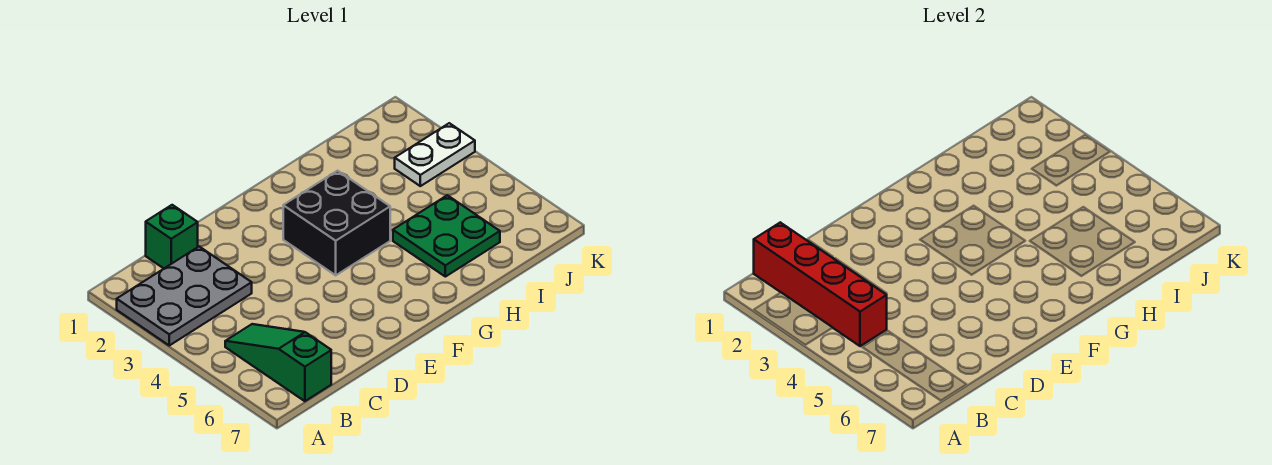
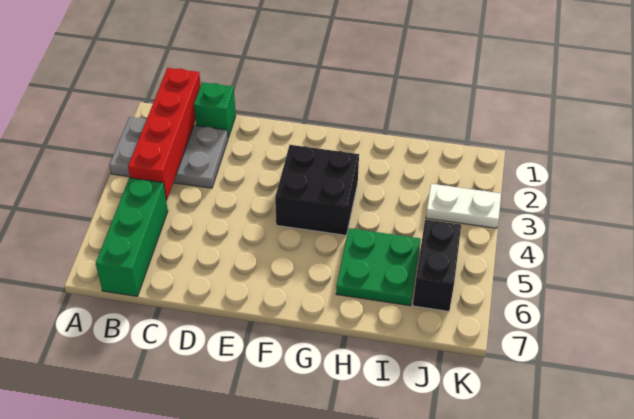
green slope B5:B7 level 1 top 7 -> green brick B5:B7 level 1
none -> black brick J5:J6 level 1

